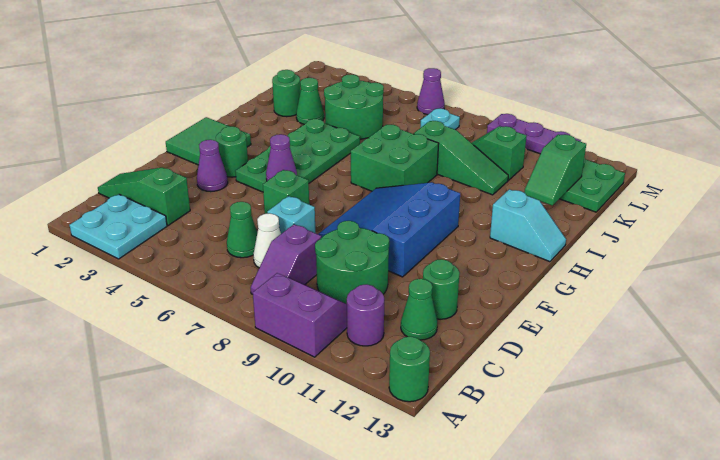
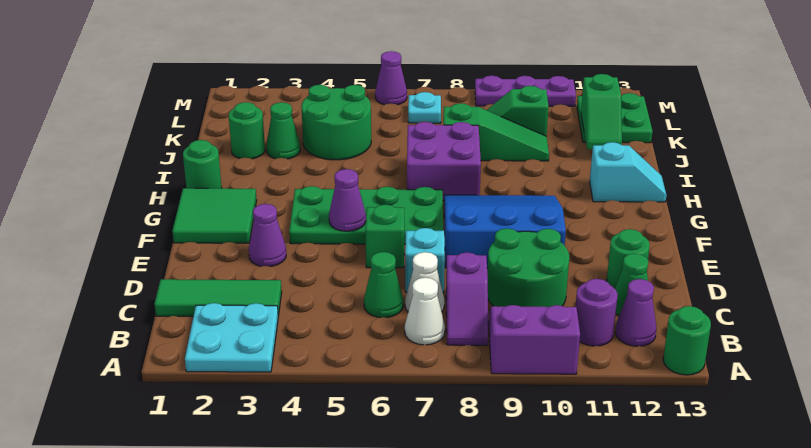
none -> white cone B7 level 1
none -> purple cone B12 level 1
green slope C1:C3 level 1 top 3 -> green tile C1:C3 level 1
blue slope E8:G10 level 1 top 10 -> blue slope E8:G10 level 1 top E
green round brick F3 level 1 -> green round brick H1 level 1
green plate F4:I5 level 1 -> green plate F4:G7 level 1
green brick H7:I8 level 1 -> purple brick H7:I8 level 1

